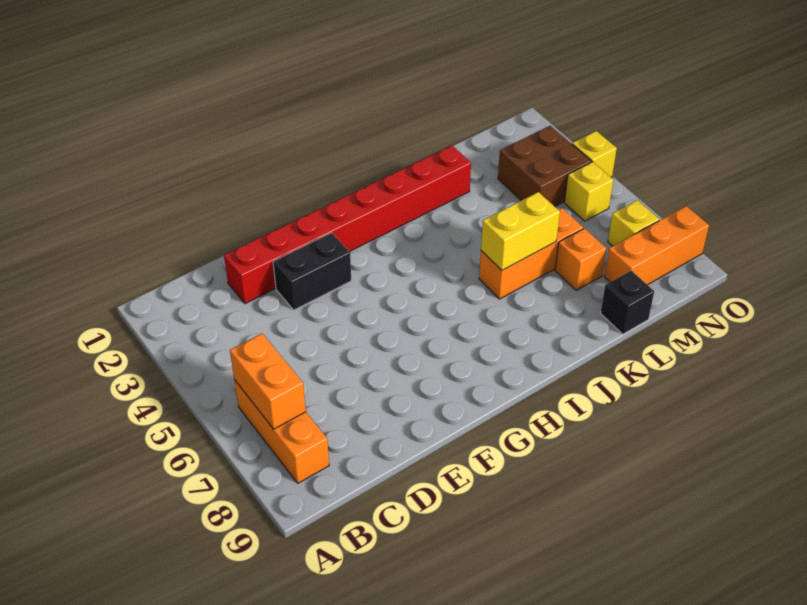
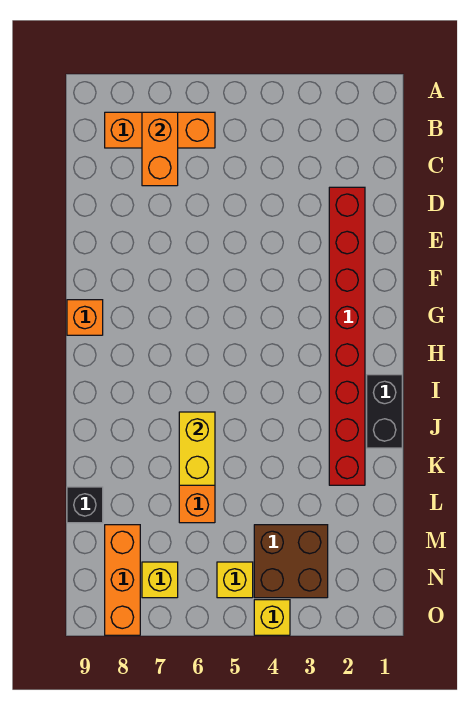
orange brick B6:B7 level 2 -> orange brick B7:C7 level 2
black brick E3:F3 level 1 -> black brick I1:J1 level 1
orange brick L7 level 1 -> orange brick G9 level 1

